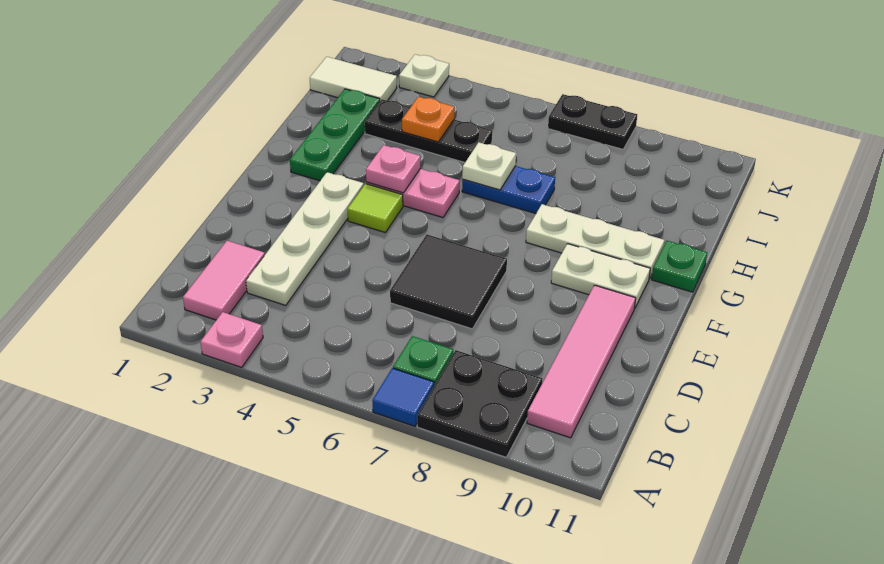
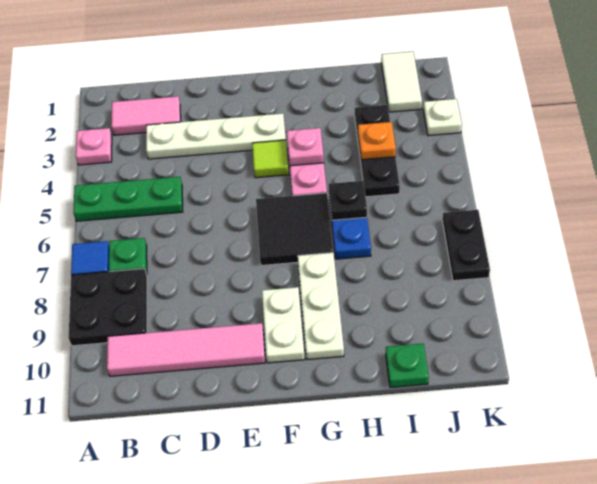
black tile D6:E7 level 1 -> black tile F6:G7 level 1
green plate G2:I2 level 1 -> green plate A5:C5 level 1
green plate G11 level 1 -> green plate I11 level 1
white plate H6 level 2 -> black plate H6 level 2

